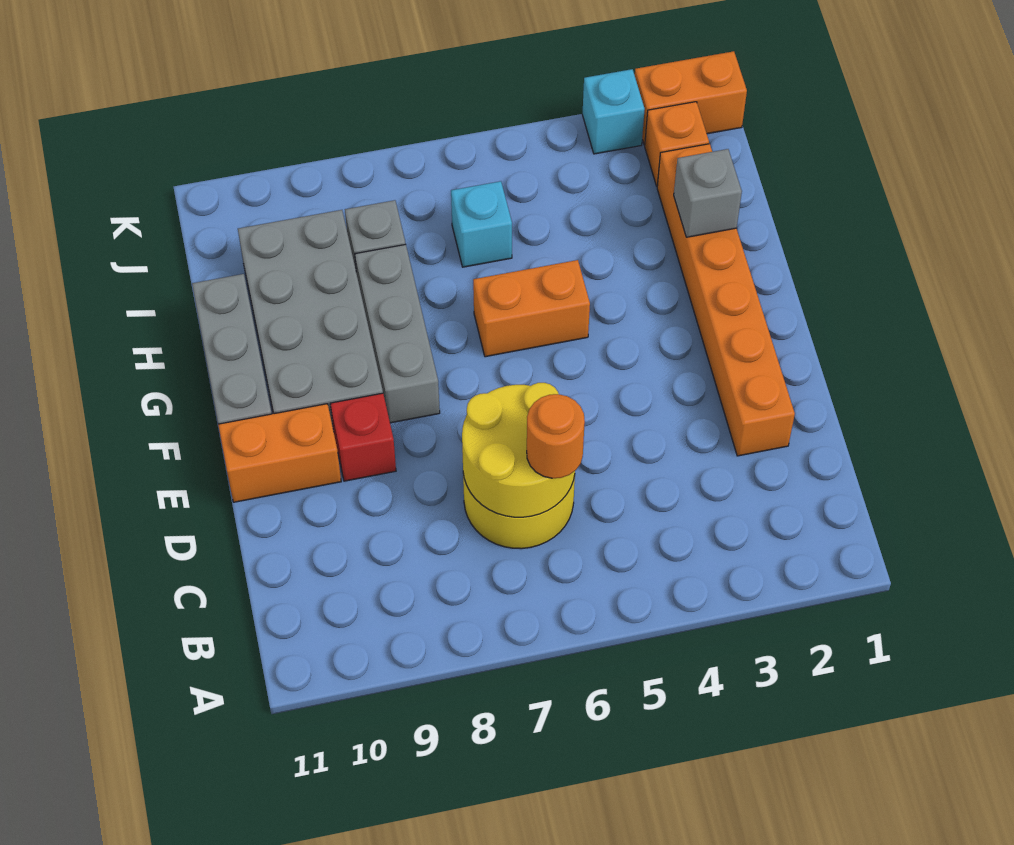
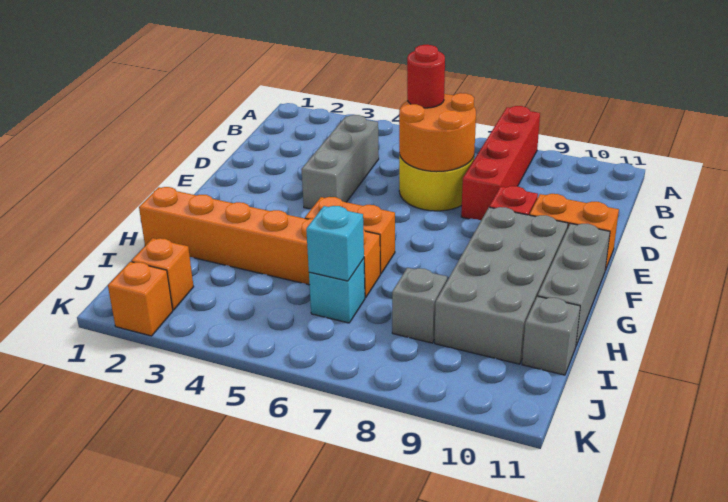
none -> red brick A8:D8 level 1
yellow round brick C6:D7 level 2 -> orange round brick C6:D7 level 2
orange round brick C6 level 3 -> red round brick C6 level 3
orange brick D2:I2 level 1 -> orange brick H1:H6 level 1
grey brick F8:H8 level 1 -> grey brick C4:E4 level 1
grey brick H2 level 2 -> grey brick I11 level 1
orange brick K1:K2 level 1 -> orange brick K2 level 1
cyan brick K3 level 1 -> cyan brick I6 level 2

